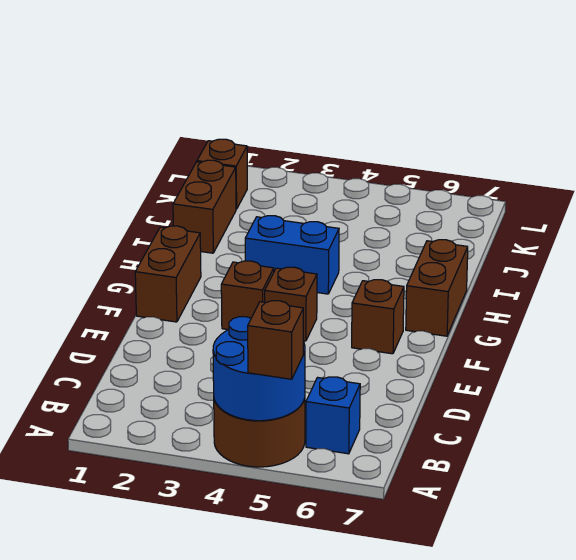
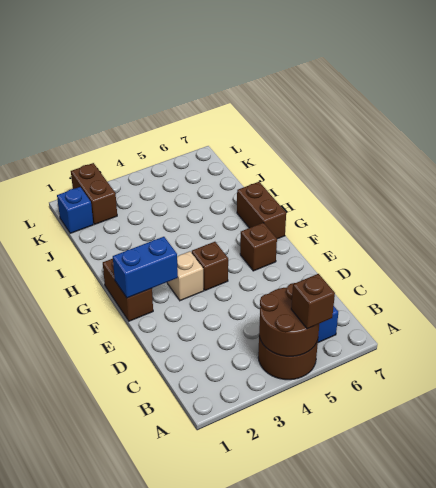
blue round brick A4:B5 level 2 -> brown round brick A4:B5 level 2
brown brick F3 level 1 -> tan brick F3 level 1
blue brick H3:H4 level 1 -> blue brick F1:F2 level 2
brown brick I1:J1 level 1 -> brown brick K2:L2 level 1
brown brick K1 level 1 -> blue brick K1 level 1

